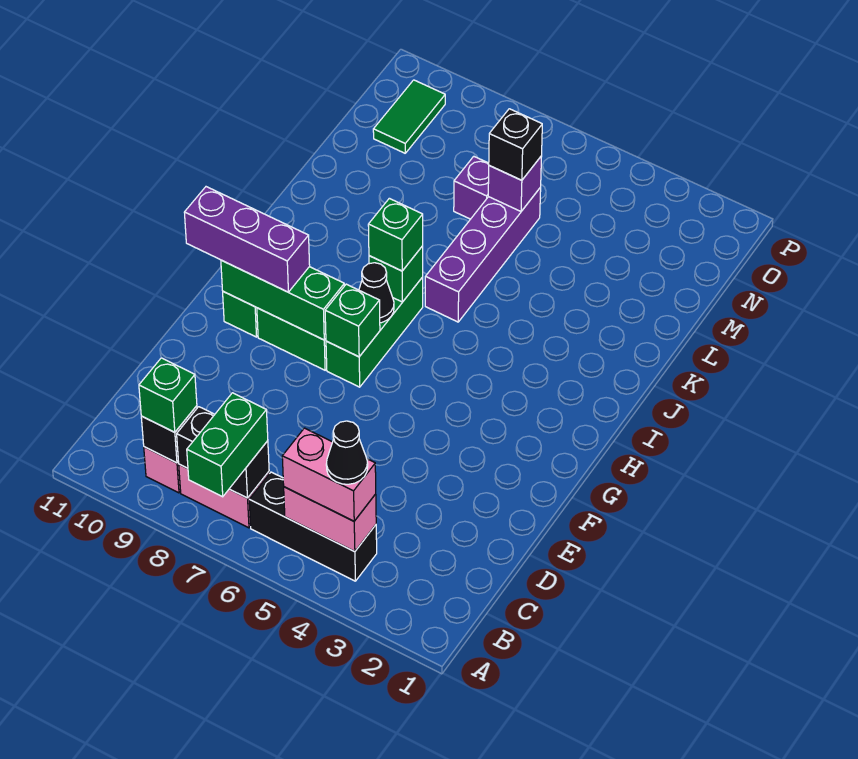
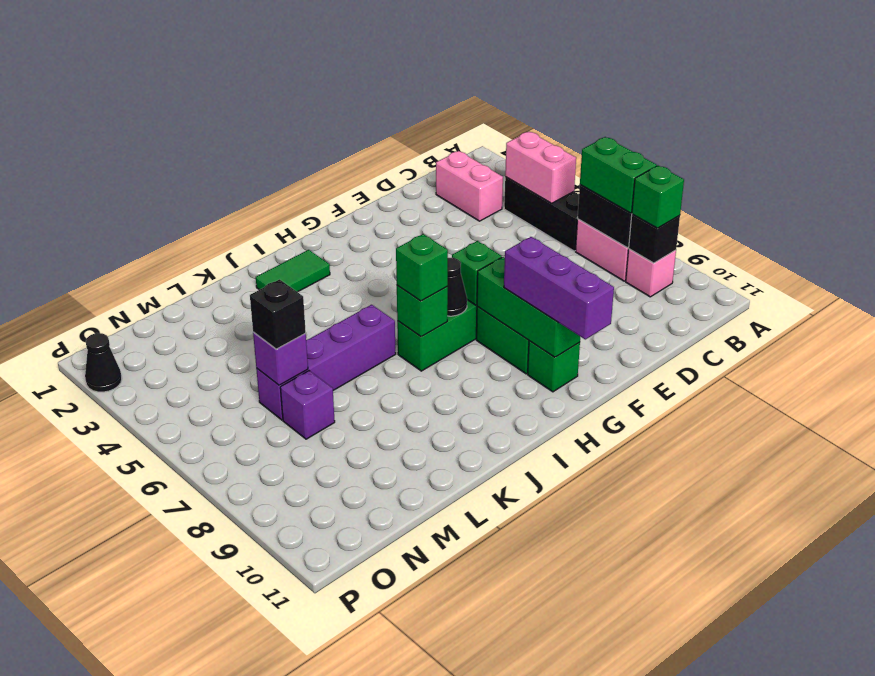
green brick A7:B7 level 3 -> green brick B7:B8 level 3
pink brick B4:B5 level 3 -> pink brick C2:C3 level 1
black cone B4 level 4 -> black cone P2 level 1
green tile N10:O10 level 1 -> green tile I2:J2 level 1

